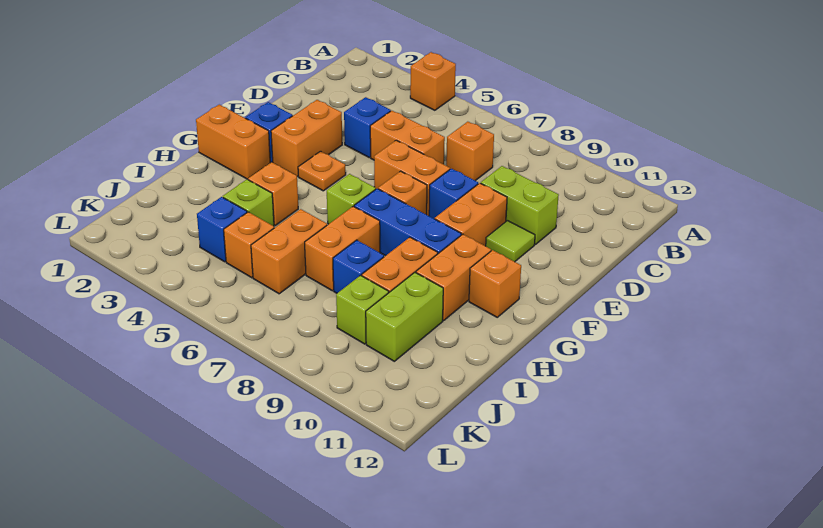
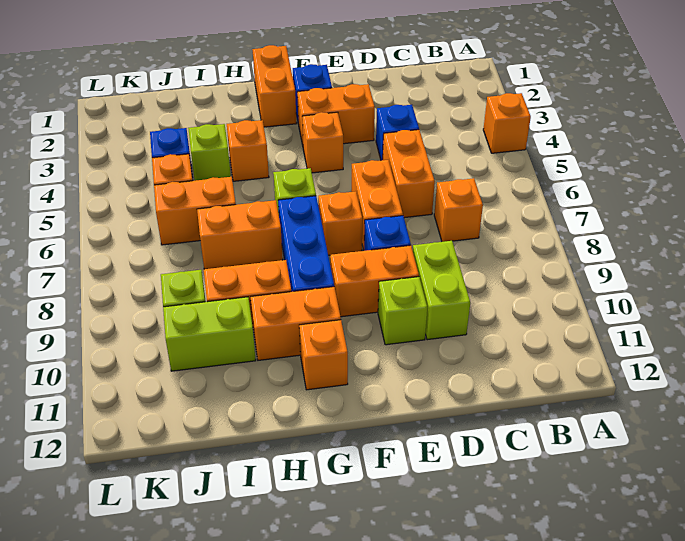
lime tile E10 level 1 -> lime brick E10 level 1
orange plate F4 level 1 -> orange brick F4 level 1
blue brick I8 level 1 -> none

